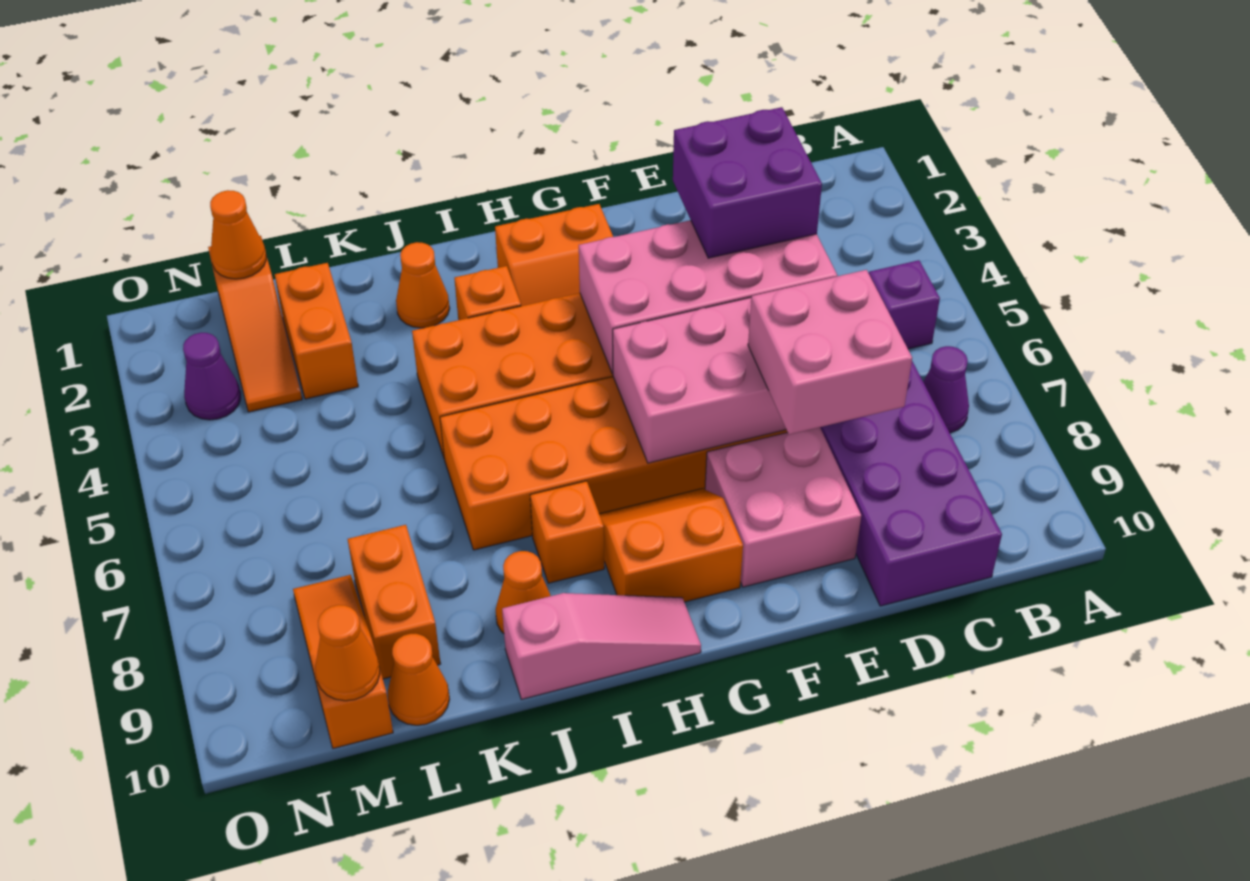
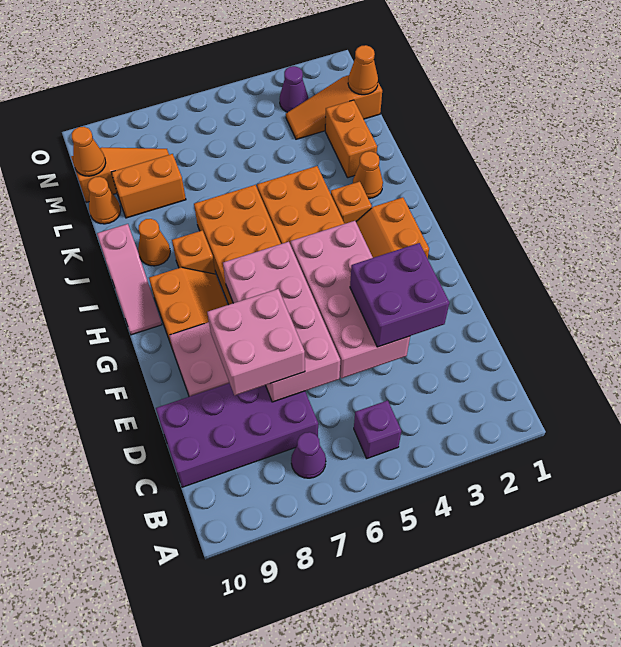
orange brick L2:L3 level 1 -> orange brick K2:L2 level 1

